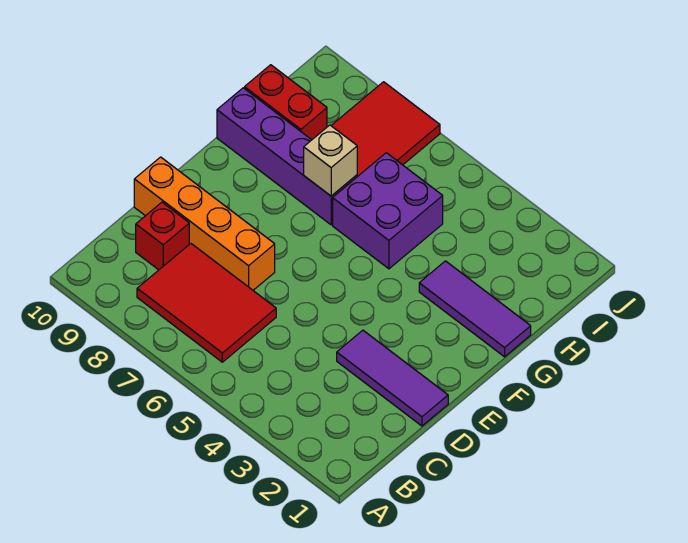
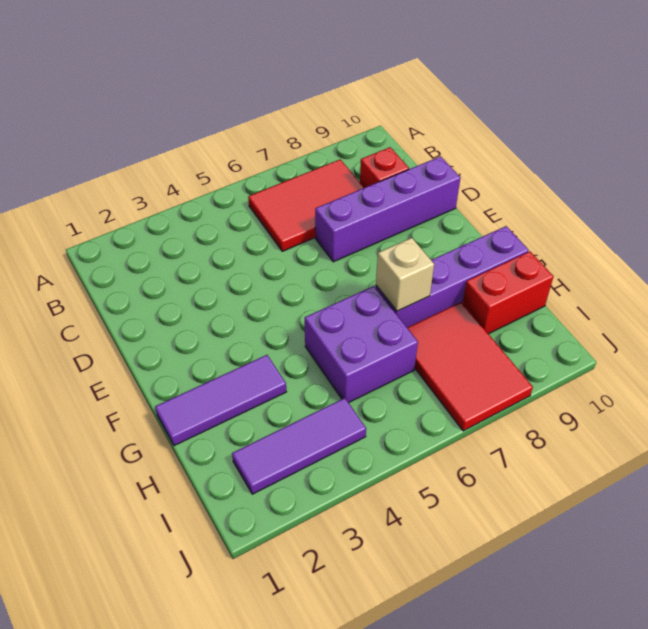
purple tile D1:D3 level 1 -> purple tile I2:I4 level 1
orange brick D7:D10 level 1 -> purple brick D7:D10 level 1

